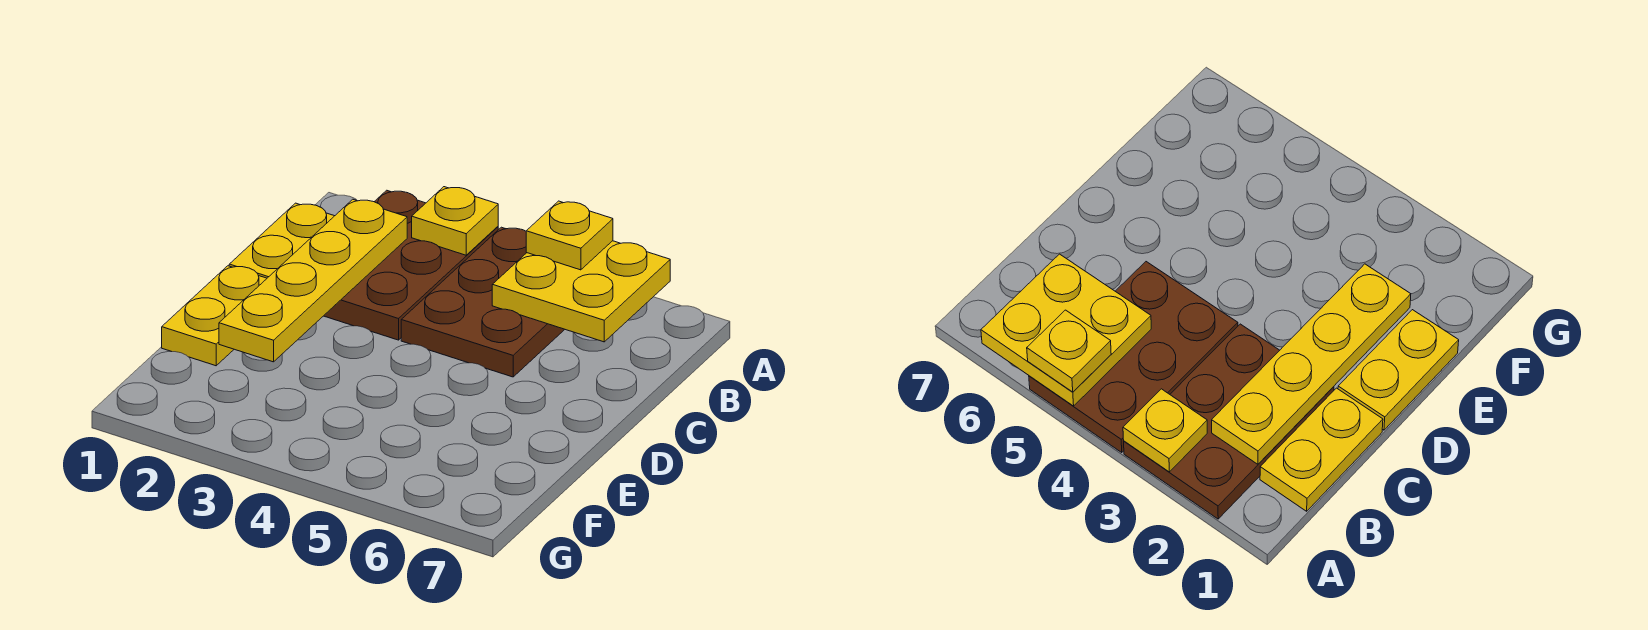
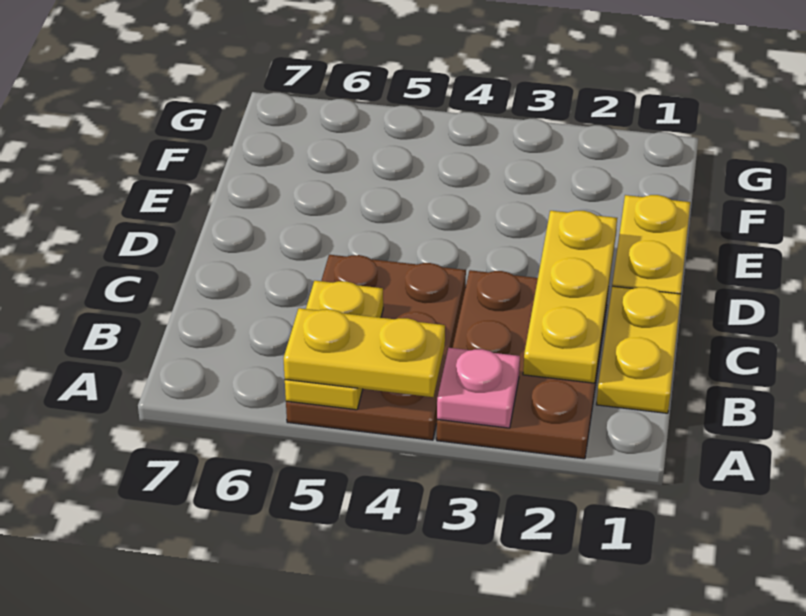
yellow plate A3 level 2 -> pink plate A3 level 2
yellow plate A5:B6 level 2 -> yellow plate A5:B5 level 2
yellow plate A5 level 3 -> yellow plate A4:A5 level 3
yellow plate B2:E2 level 2 -> yellow plate B2:D2 level 2

